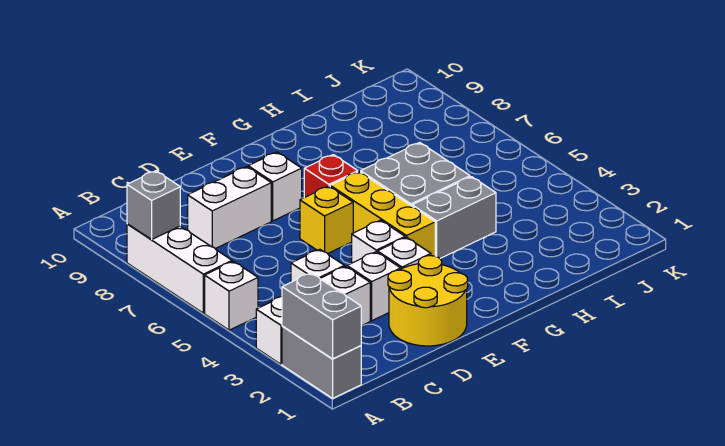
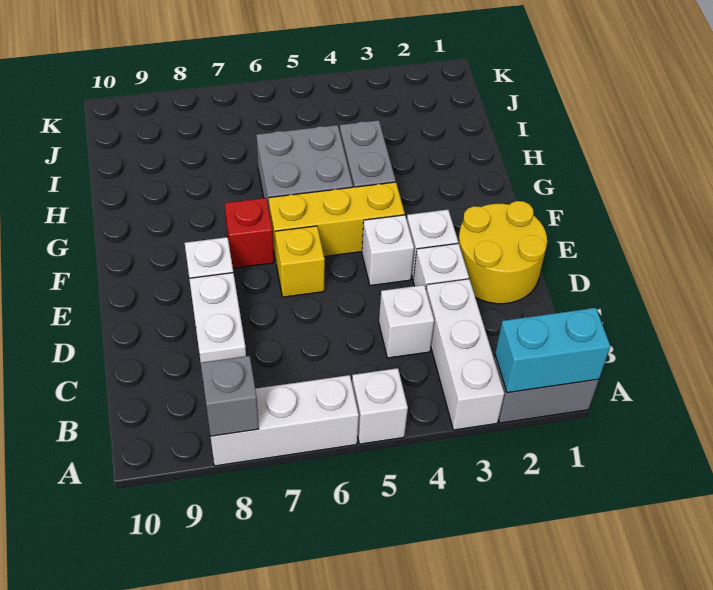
grey brick A1:A2 level 2 -> cyan brick A1:A2 level 2

